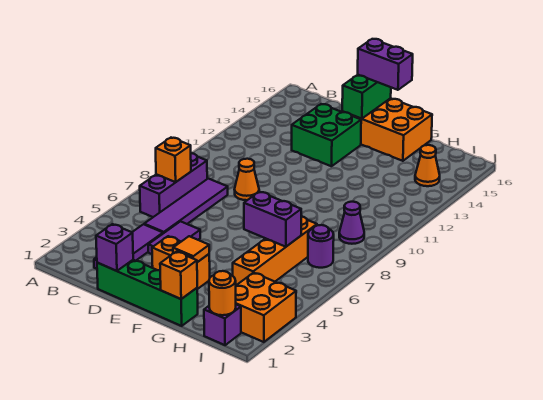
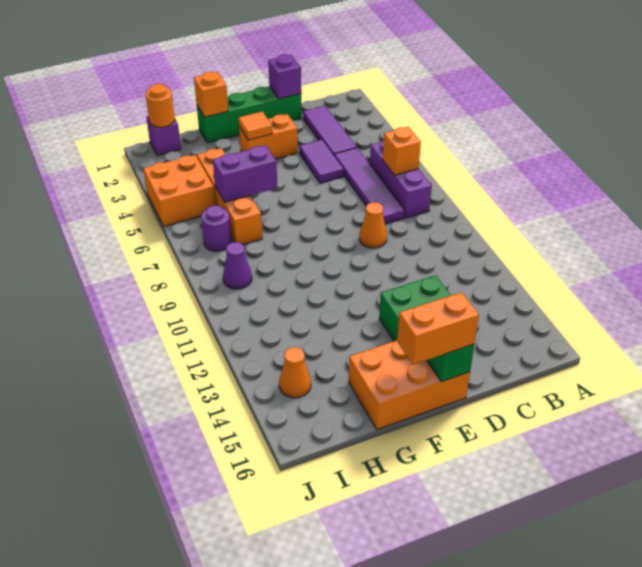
purple brick E16:F16 level 3 -> orange brick E16:F16 level 3
orange brick I2:J3 level 1 -> orange brick I4:J5 level 1

